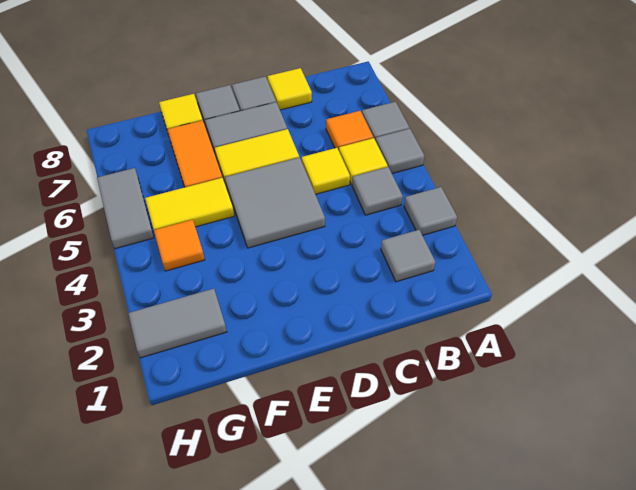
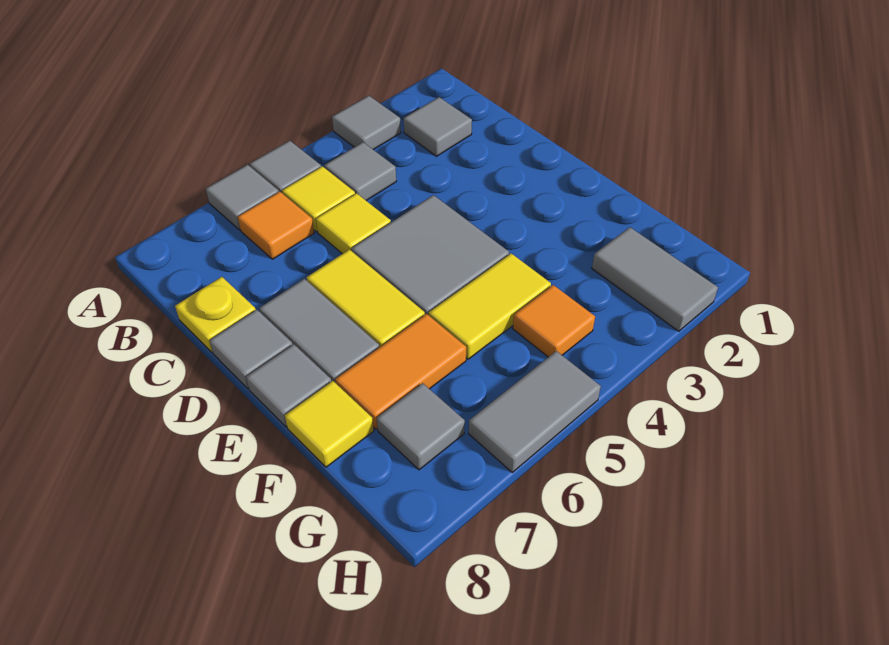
yellow tile C8 level 1 -> yellow plate C8 level 1
yellow tile F5:G5 level 1 -> yellow tile F4:F5 level 1
none -> grey tile G7 level 1

